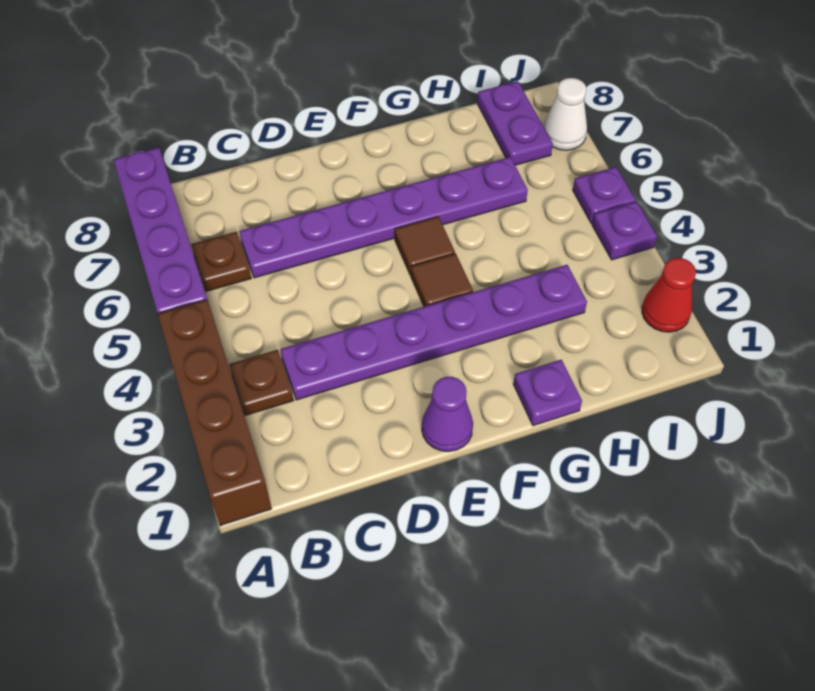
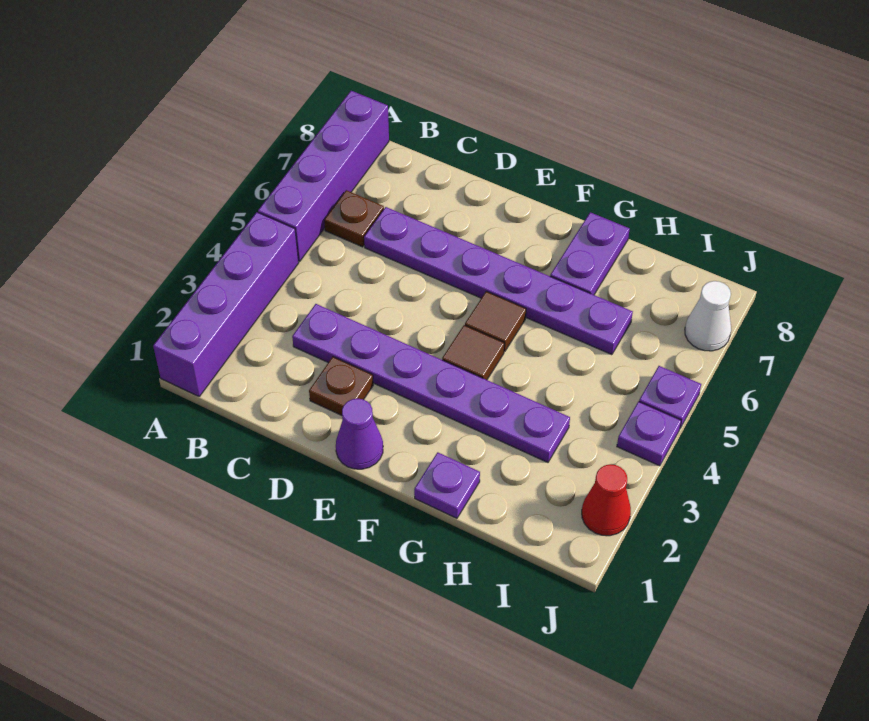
brown brick A1:A4 level 1 -> purple brick A1:A4 level 1
brown plate B3 level 1 -> brown plate D2 level 1
purple plate I7:I8 level 1 -> purple plate G7:G8 level 1

